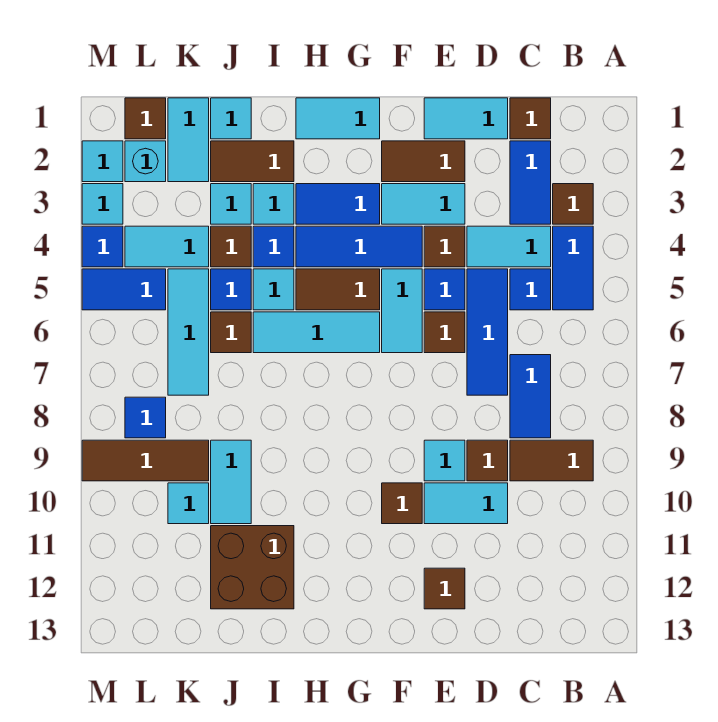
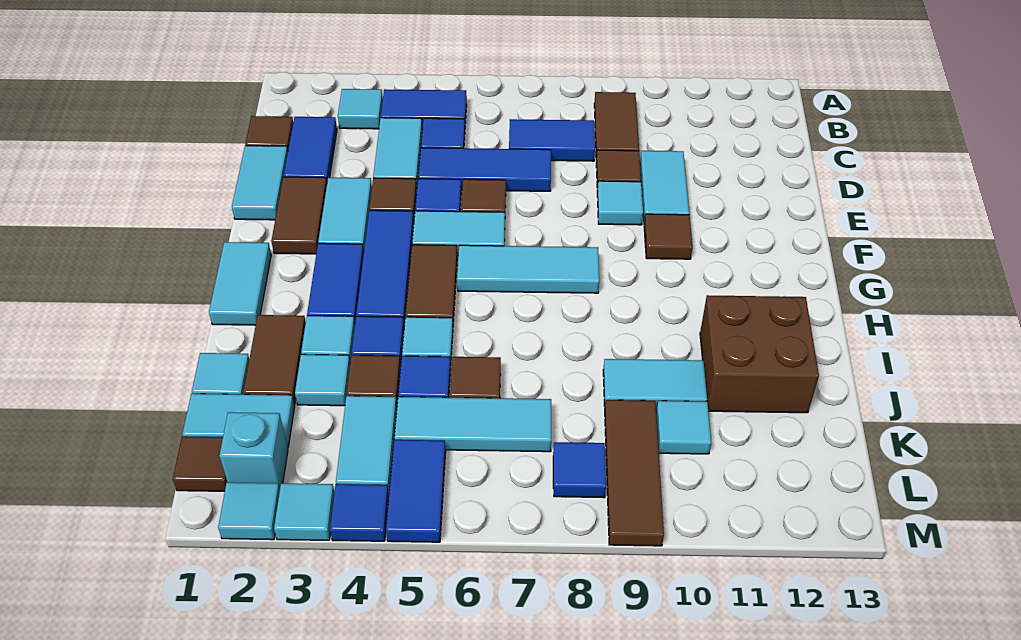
brown tile B3 level 1 -> cyan tile B3 level 1
blue tile C2:C3 level 1 -> blue tile C2:D2 level 1
brown tile E12 level 1 -> none
cyan tile G6:I6 level 1 -> cyan tile G6:G8 level 1

